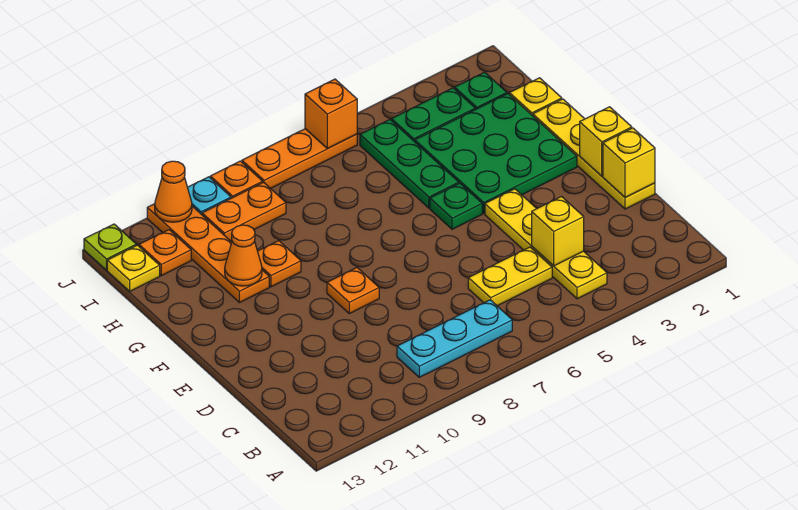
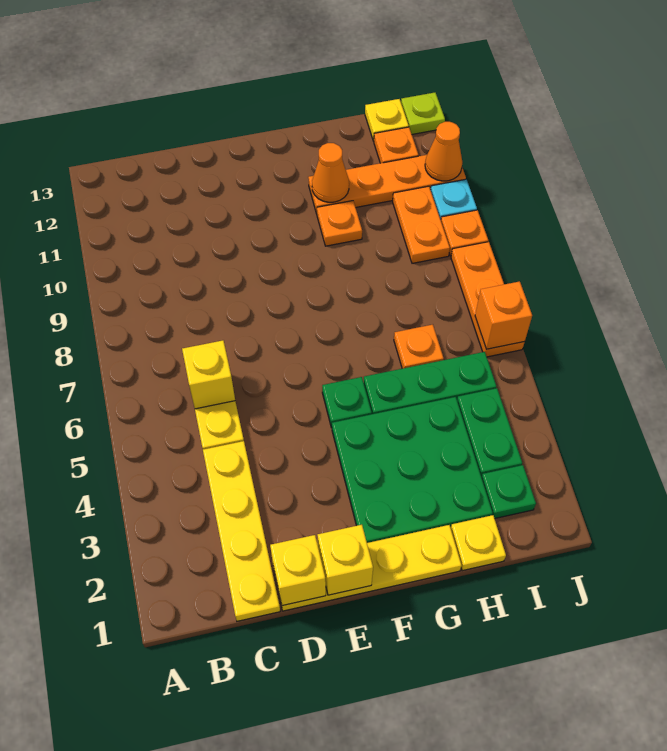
yellow plate B4:E4 level 1 -> yellow plate C1:C4 level 1
cyan plate B7:B9 level 1 -> none
yellow brick C4 level 2 -> yellow brick C6 level 2
orange plate E9 level 1 -> orange plate H6 level 1

